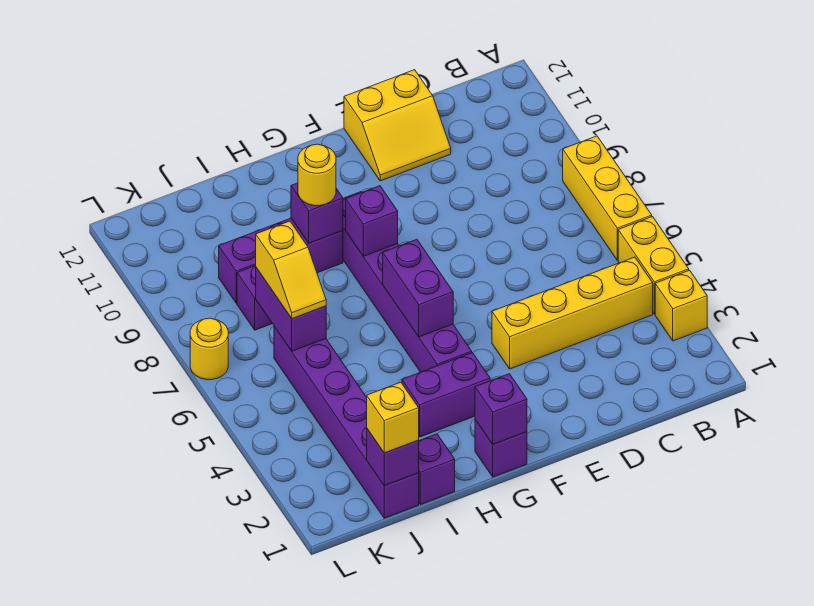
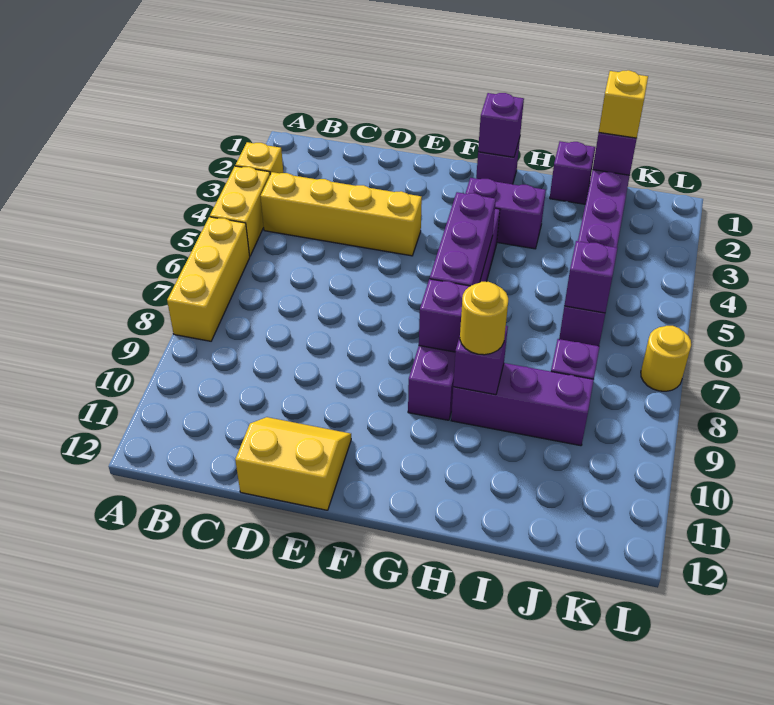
purple brick G5:G6 level 2 -> purple brick G5:G7 level 2
purple brick J6:J7 level 2 -> purple brick J6 level 2
yellow slope J6:J7 level 3 top 7 -> none

